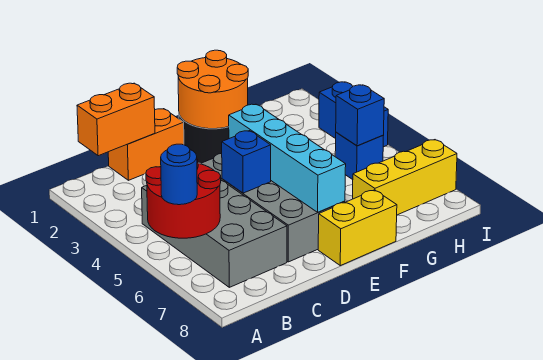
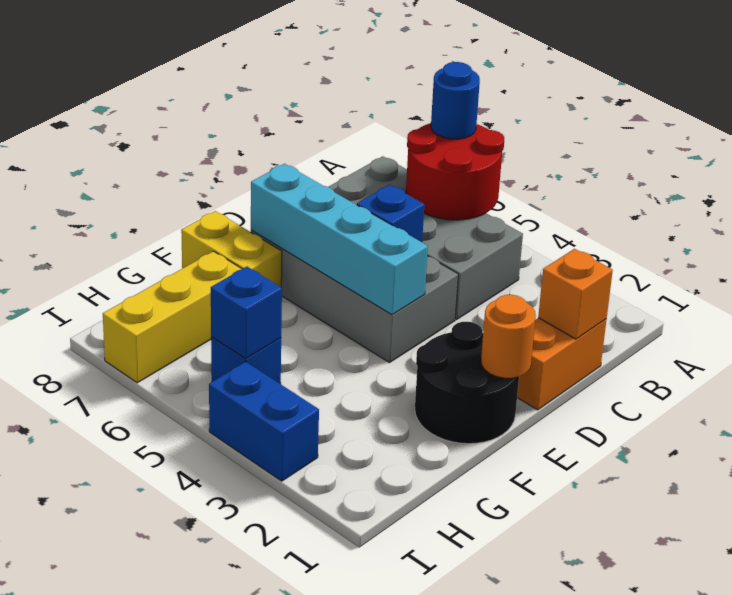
orange brick B1:C1 level 2 -> orange brick C1 level 2
orange round brick E1:F2 level 2 -> orange round brick E1 level 2
yellow brick E8:F8 level 1 -> yellow brick F7:F8 level 1

